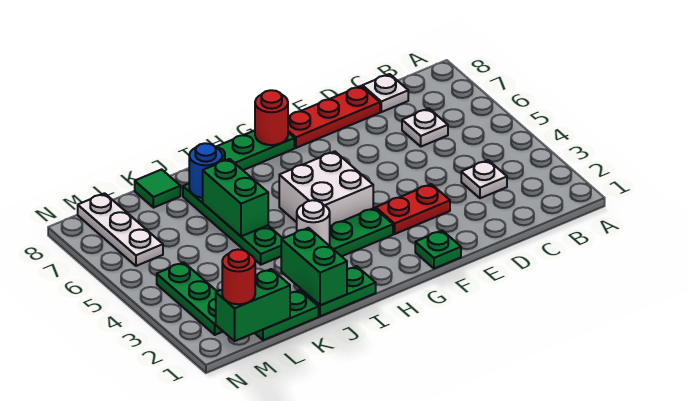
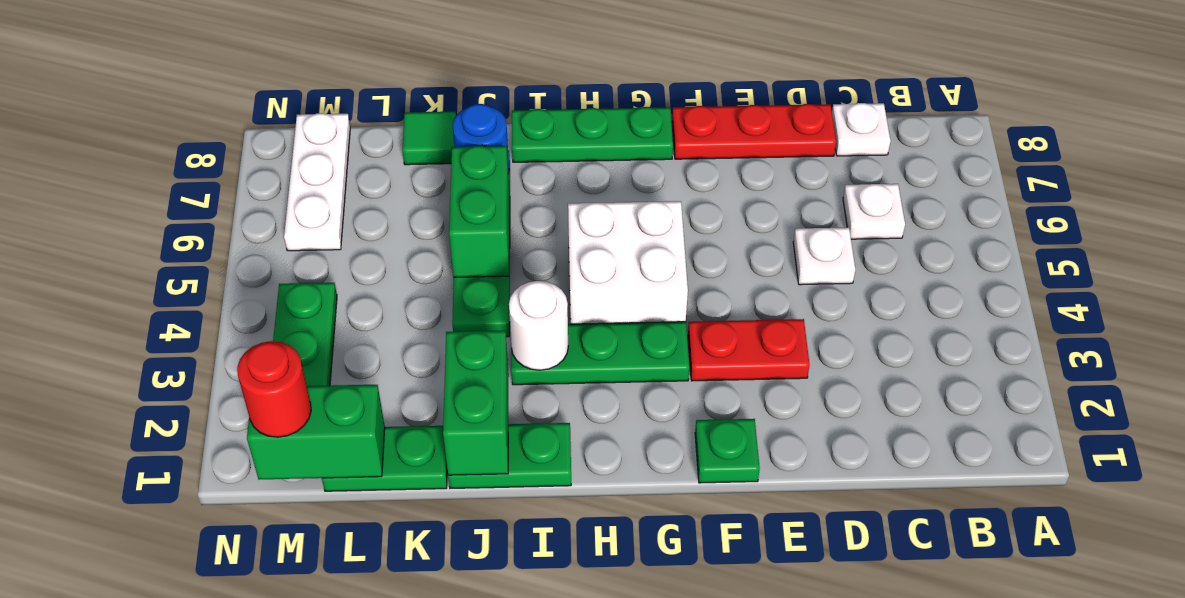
white plate C3 level 1 -> white plate D5 level 1
red round brick G8 level 2 -> none

